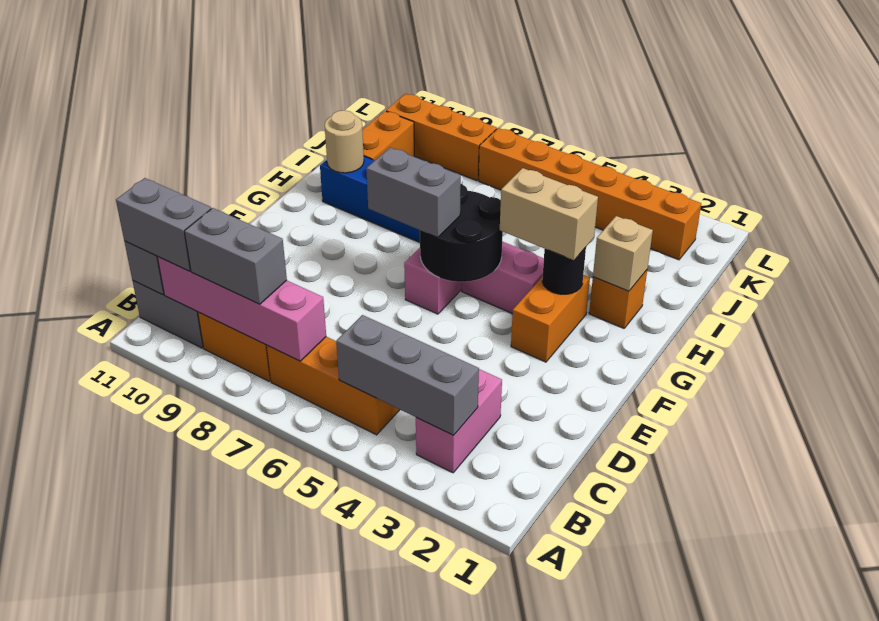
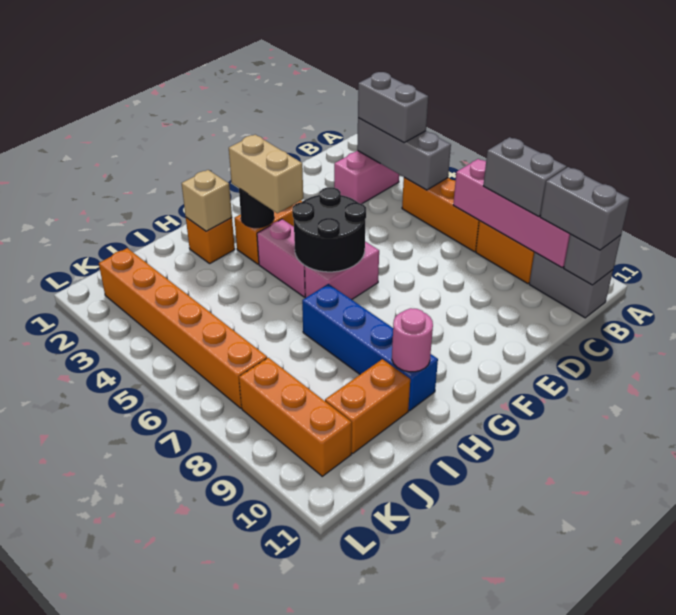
grey brick F6:F7 level 3 -> grey brick B3:B4 level 3
tan round brick H10 level 2 -> pink round brick H10 level 2

